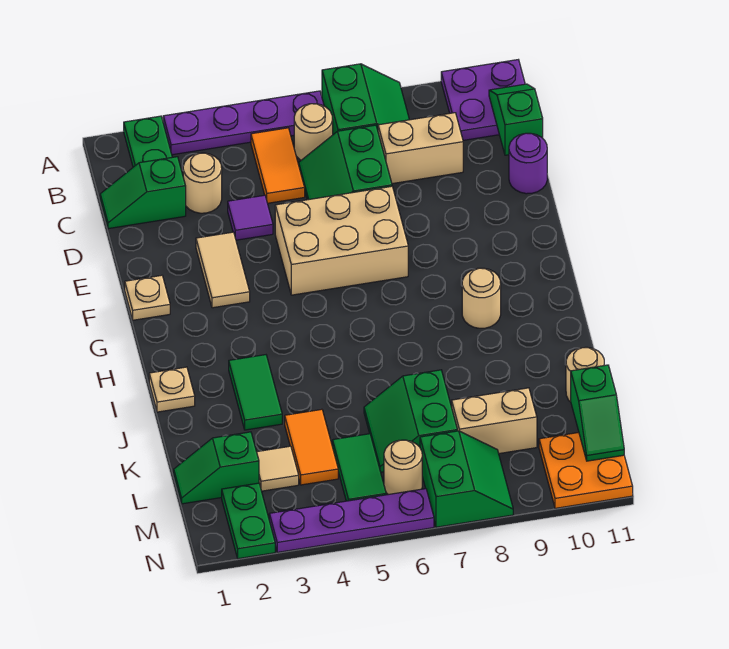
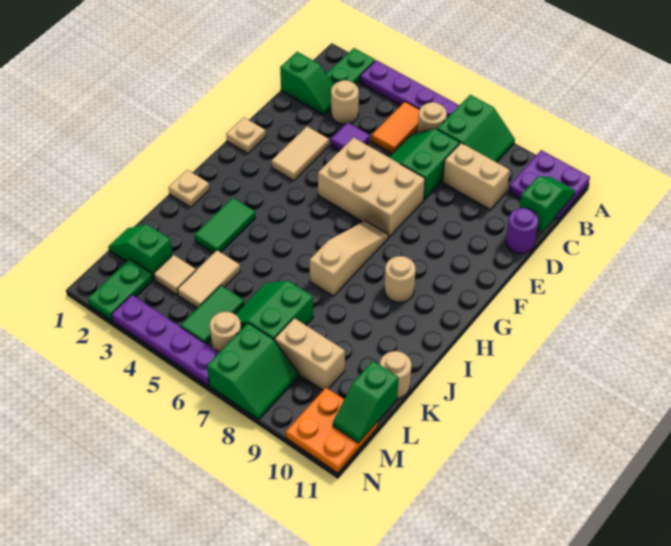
green slope C1:C2 level 1 top 2 -> green slope C1:C2 level 1 top 1
none -> tan slope G7:I7 level 1 top I
orange tile K4:L4 level 1 -> tan tile K4:L4 level 1

